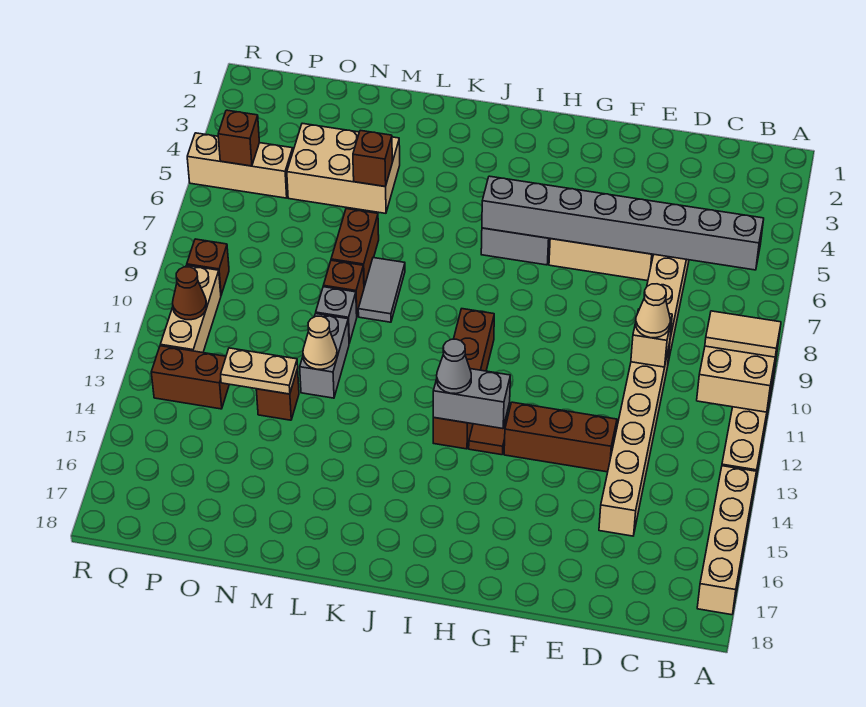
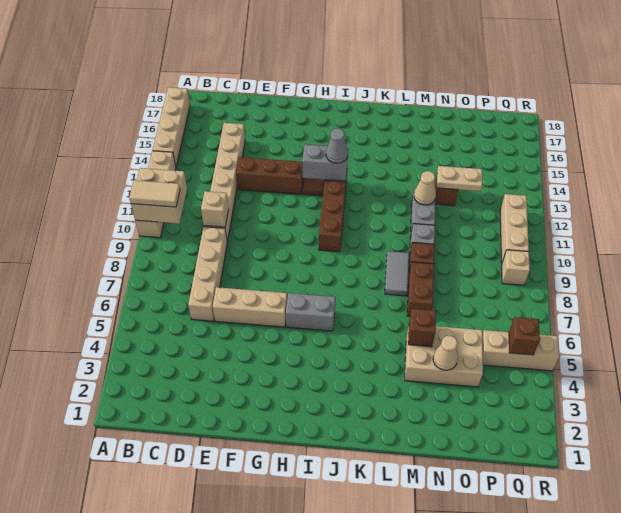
grey brick B6:I6 level 2 -> none
tan cone D10 level 3 -> tan cone N4 level 2
brown brick P13:Q13 level 1 -> none
brown brick Q9 level 1 -> tan brick Q9 level 1
brown cone Q11 level 2 -> none

